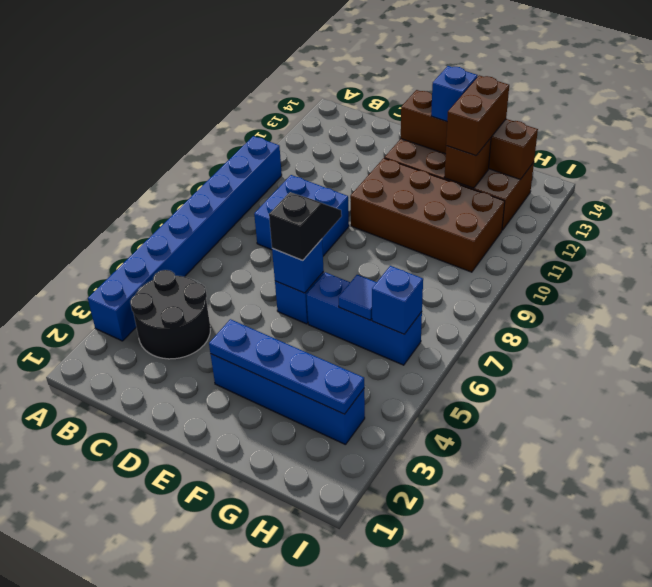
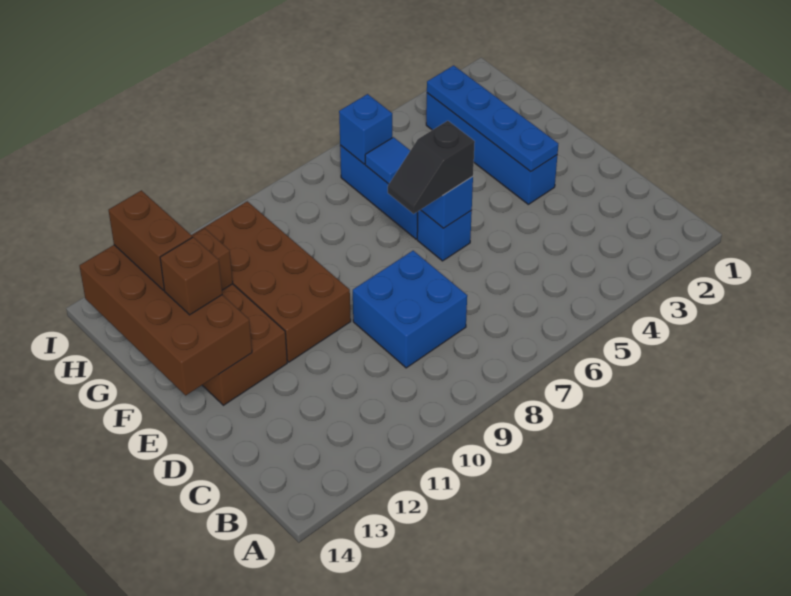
blue brick A3:A10 level 1 -> none
black round brick B3:C4 level 1 -> none
brown brick E13:H13 level 2 -> brown brick E13:H14 level 2
blue brick F13 level 3 -> brown brick F13 level 3
brown brick G12:G13 level 3 -> brown brick G13:H13 level 3

